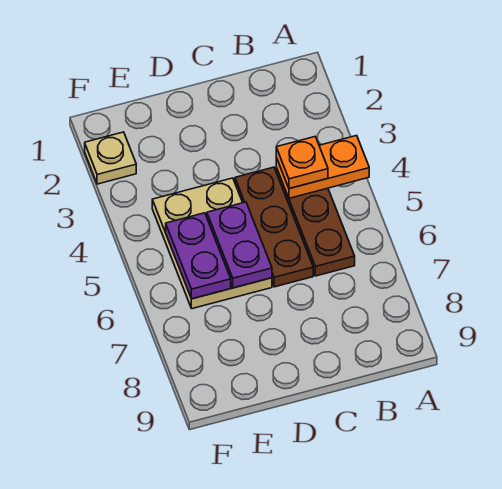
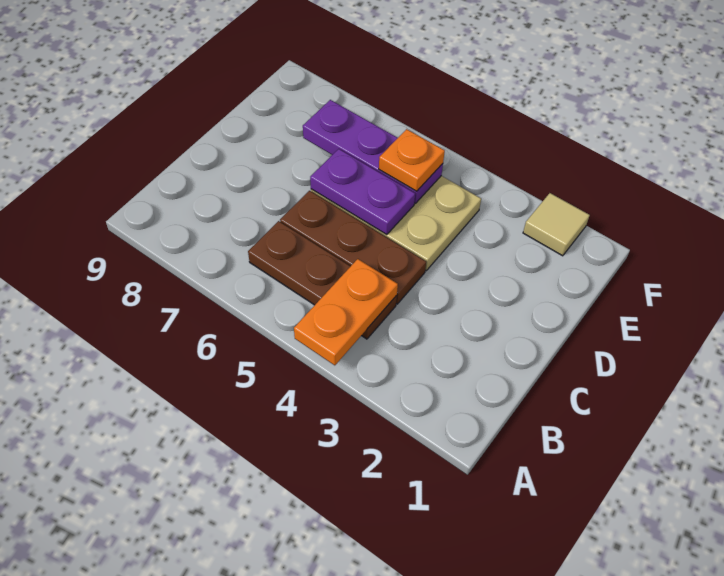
orange plate B4 level 3 -> orange plate E5 level 3
purple plate E5:E6 level 2 -> purple plate E5:E7 level 2
tan plate F2 level 1 -> tan tile F2 level 1

